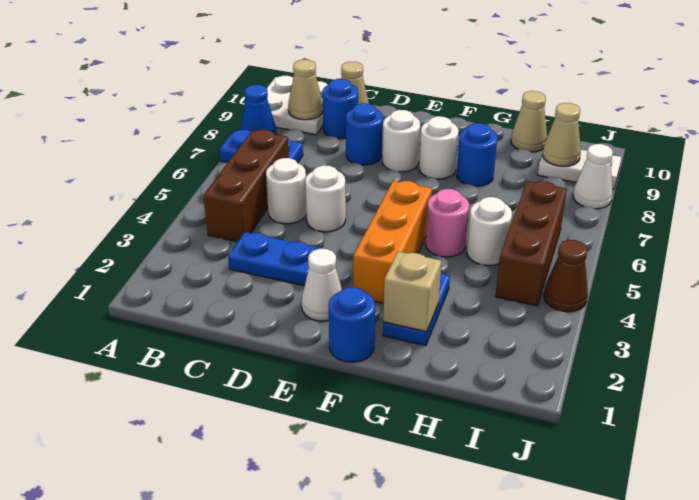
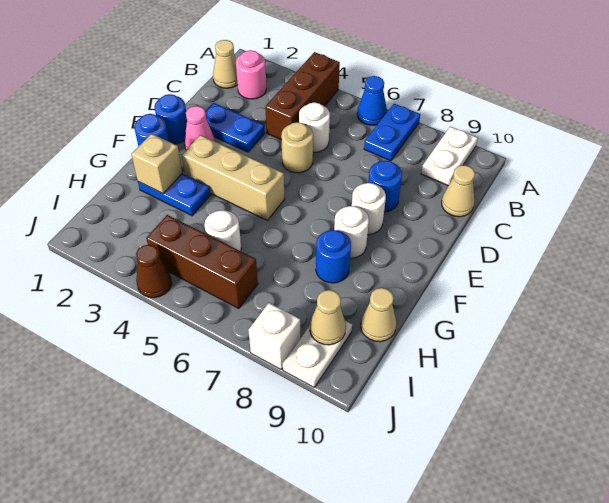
blue cone A8 level 1 -> blue cone A6 level 1
white plate A9:B10 level 1 -> white plate A9:B9 level 1
brown brick B4:B6 level 1 -> brown brick A4:C4 level 1
tan cone B9 level 2 -> tan cone B1 level 1
blue plate C3:D3 level 1 -> blue plate D2:D3 level 1
blue round brick C9 level 1 -> blue round brick E1 level 1
white round brick D5 level 1 -> tan round brick D5 level 1
white cone E2 level 1 -> pink cone E2 level 1
orange brick F3:F5 level 1 -> tan brick F3:F5 level 1
pink round brick G5 level 1 -> pink round brick B2 level 1
white cone J8 level 1 -> white brick J8 level 1

